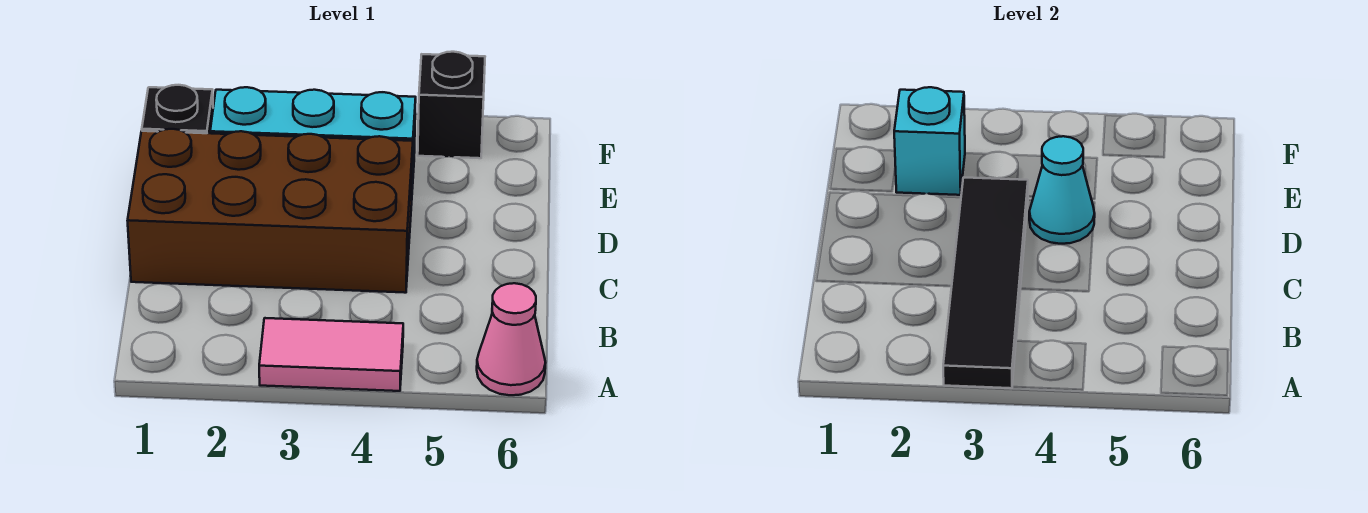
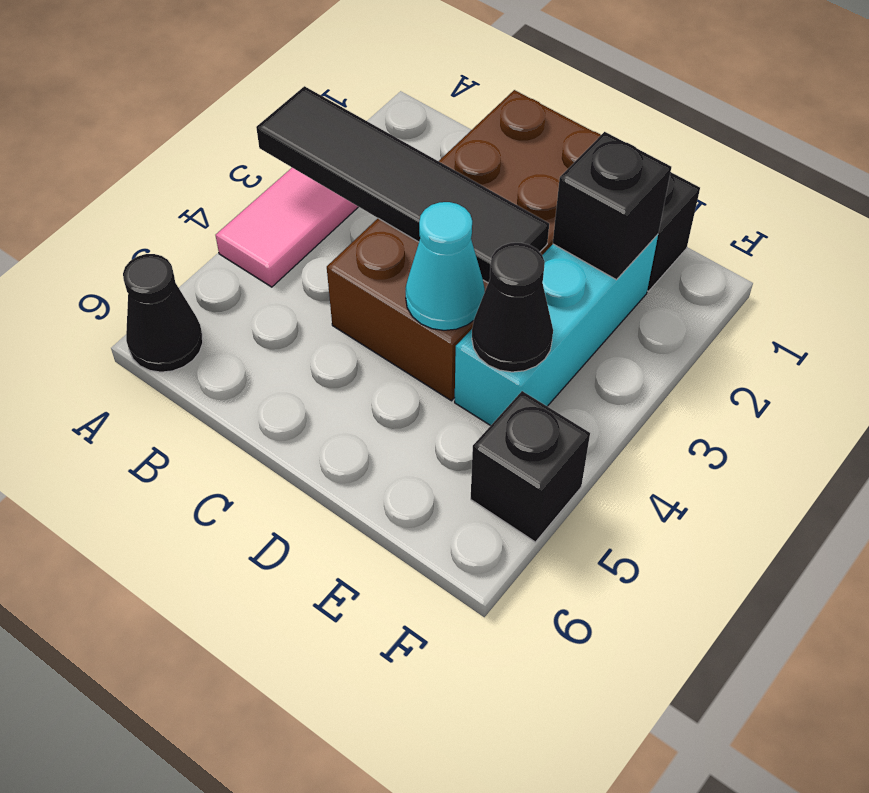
pink cone A6 level 1 -> black cone A6 level 1
cyan brick E2 level 2 -> black brick E2 level 2
none -> black cone E4 level 2

